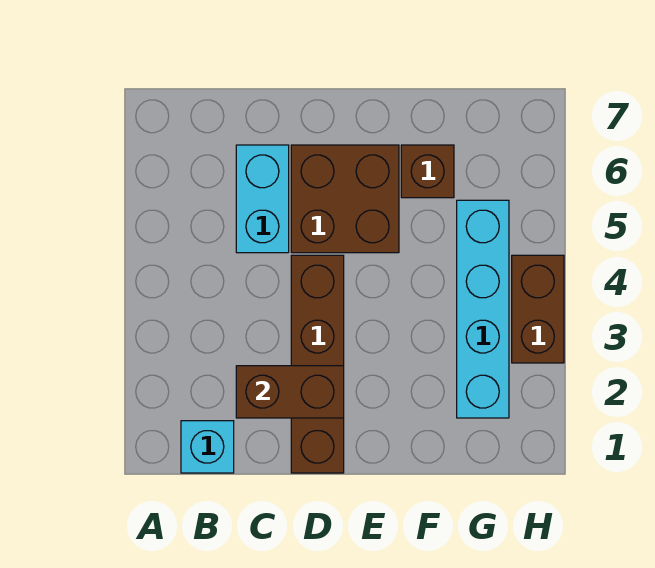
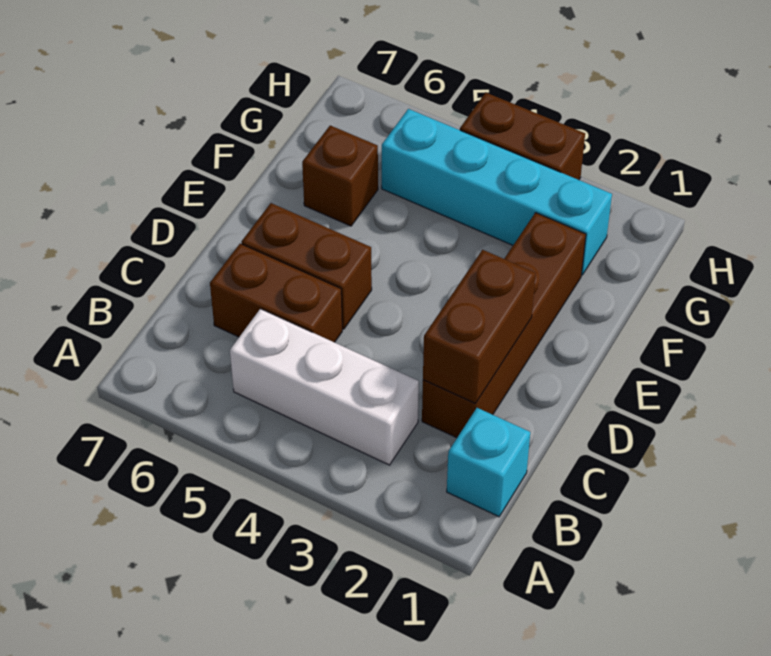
none -> white brick B3:B5 level 1
cyan brick C5:C6 level 1 -> brown brick C5:C6 level 1
brown brick D1:D4 level 1 -> brown brick C2:F2 level 1
brown brick D5:E6 level 1 -> brown brick D5:D6 level 1

